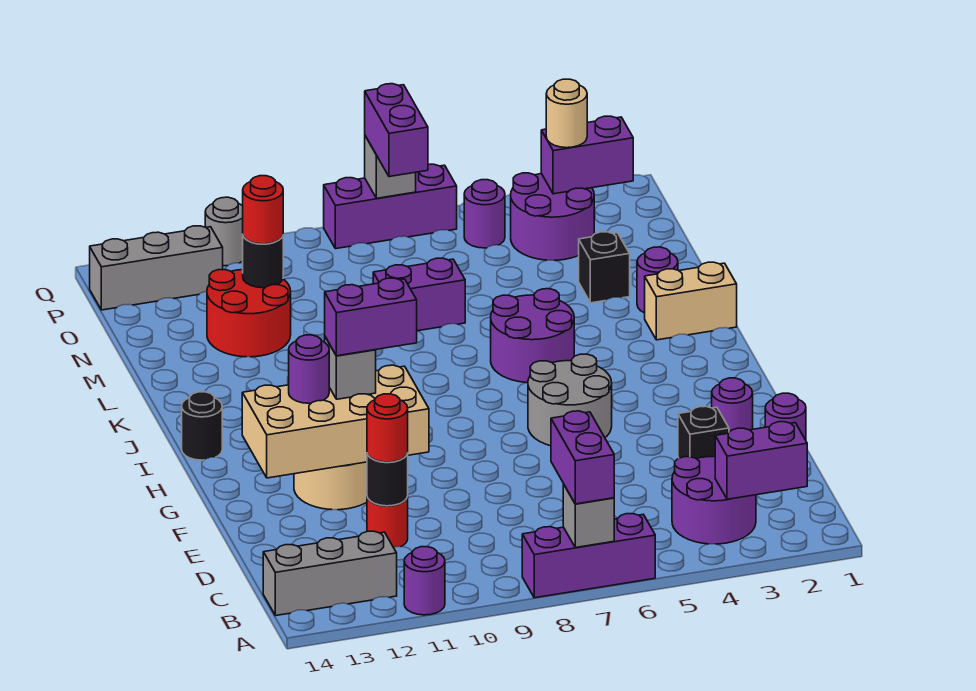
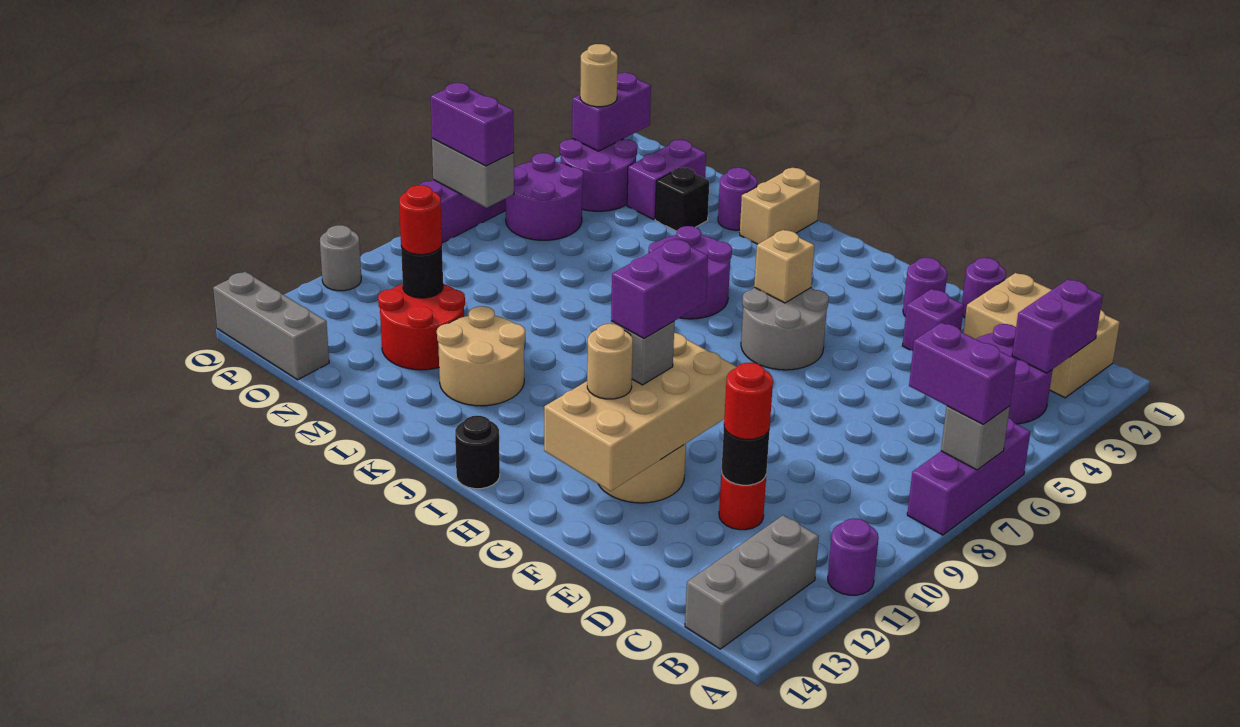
none -> tan brick B1:D2 level 1
black brick E3 level 1 -> purple brick E3 level 1
purple round brick G12 level 3 -> tan round brick G12 level 3
none -> tan brick H5 level 2
none -> tan round brick K11:L12 level 1
purple brick M7:M8 level 1 -> purple brick N2:N3 level 1
purple round brick P5 level 1 -> purple round brick O5:P6 level 1
grey brick P12:P14 level 1 -> grey brick O14:Q14 level 1
grey brick Q7 level 2 -> grey brick P7:Q7 level 2

